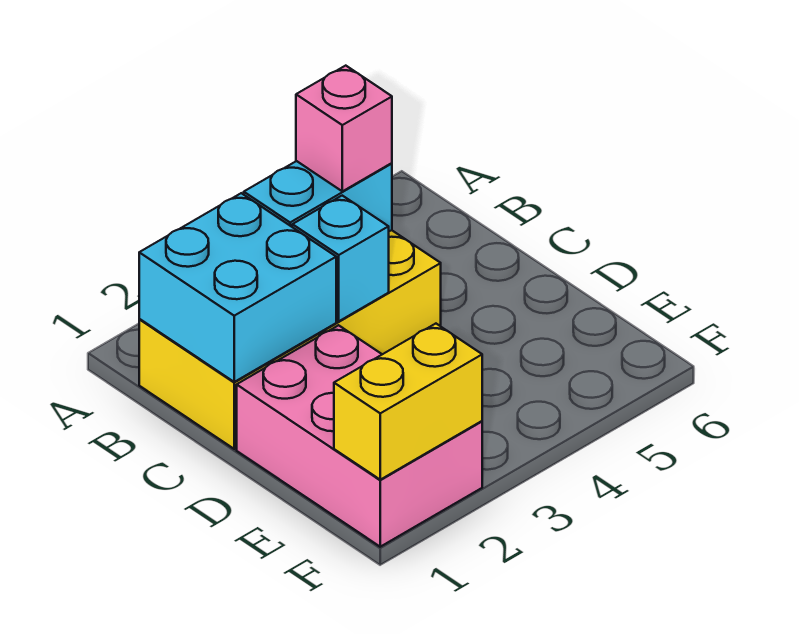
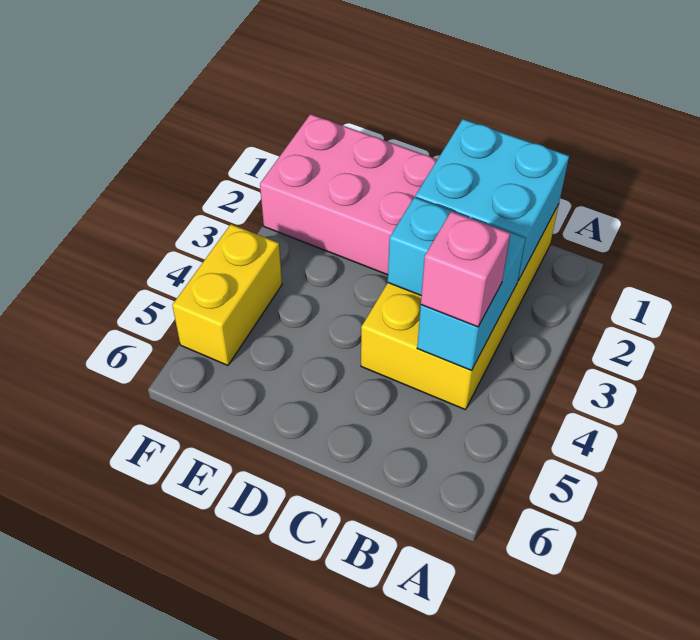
yellow brick F1:F2 level 2 -> yellow brick F4:F5 level 1

